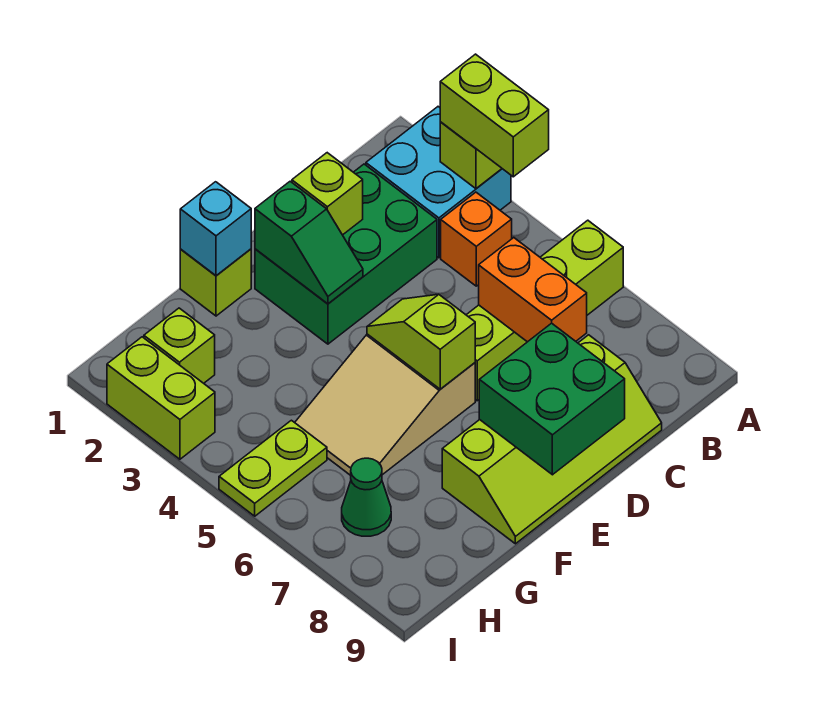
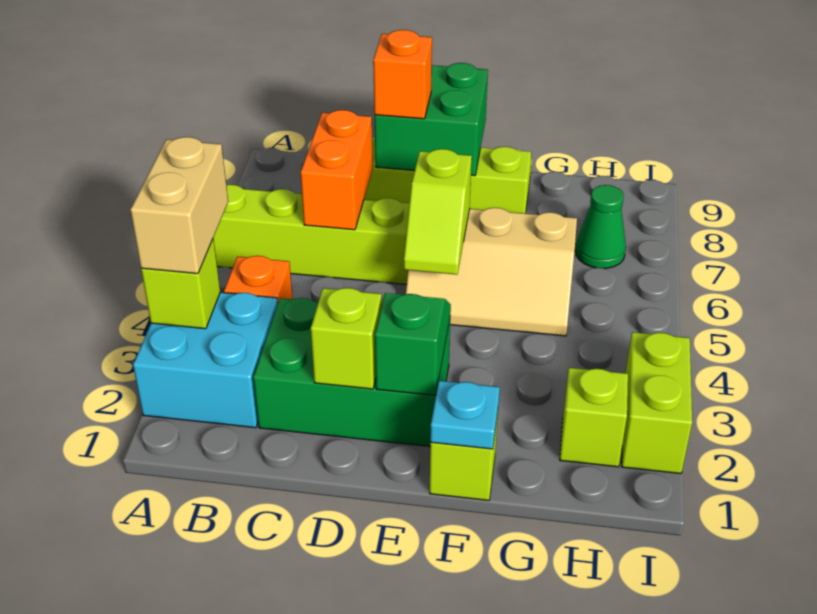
lime brick A3:A4 level 3 -> tan brick A3:A4 level 3
none -> orange brick D8 level 3
tan slope E5:G6 level 1 top E -> tan slope E5:G6 level 1 top 6
cyan brick F1 level 2 -> cyan plate F1 level 2
lime plate H5:I5 level 1 -> none

